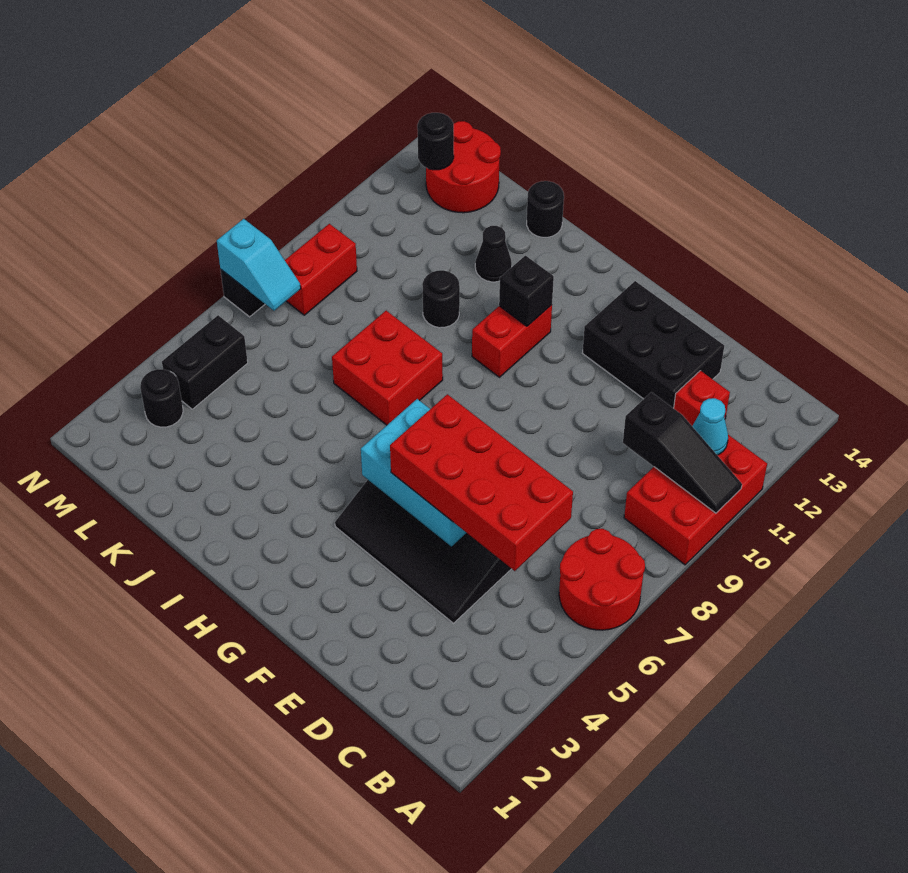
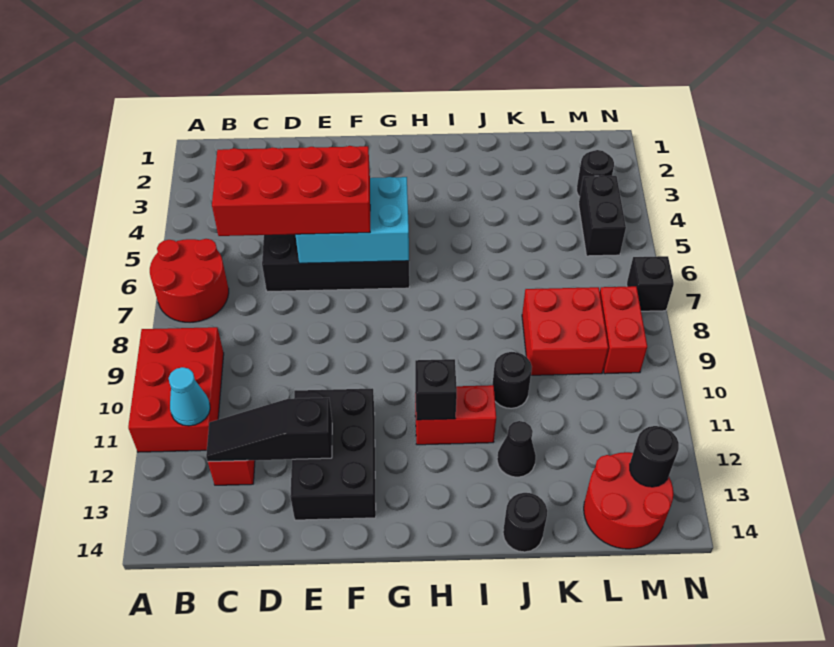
black slope A10:C10 level 2 top C -> black slope C12:E12 level 2 top E
black brick D12:F13 level 1 -> black brick E11:F13 level 1
red brick H10:H11 level 1 -> red brick H11:I11 level 1
red brick I7:J8 level 1 -> red brick K8:L9 level 1
cyan slope M7:N7 level 2 top N -> none

